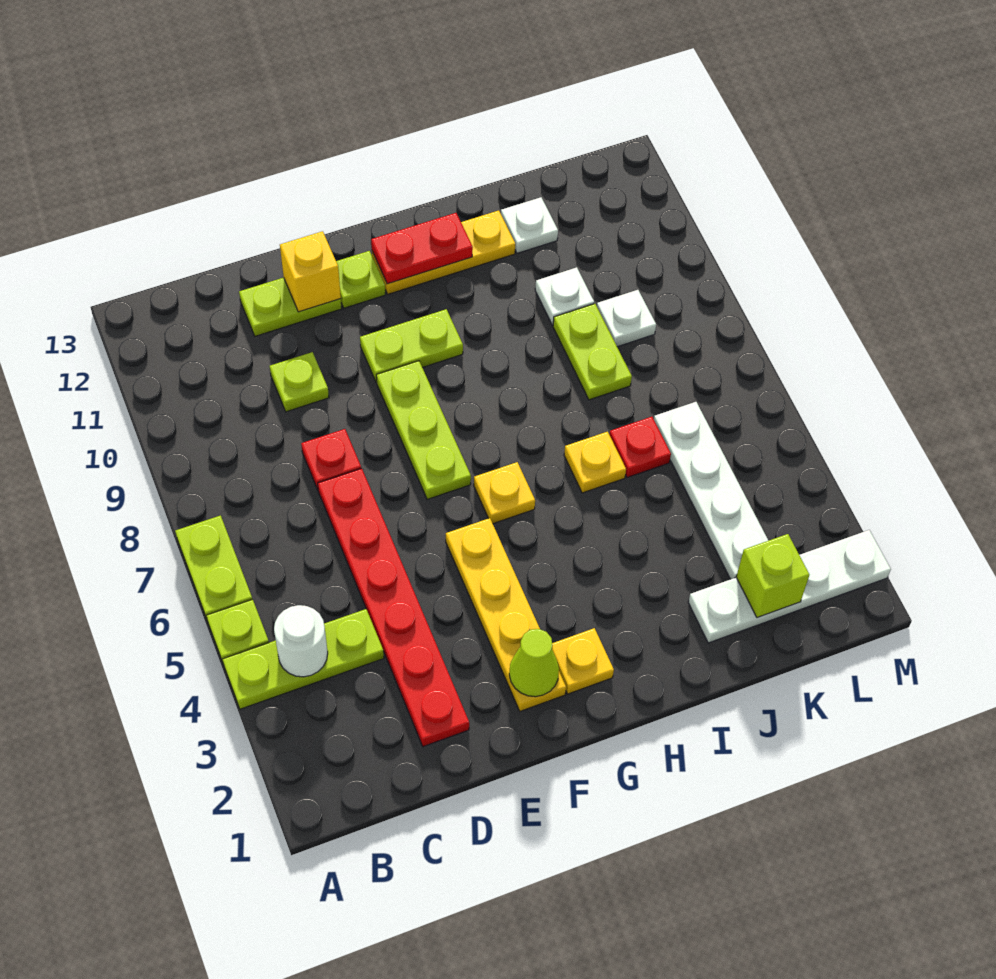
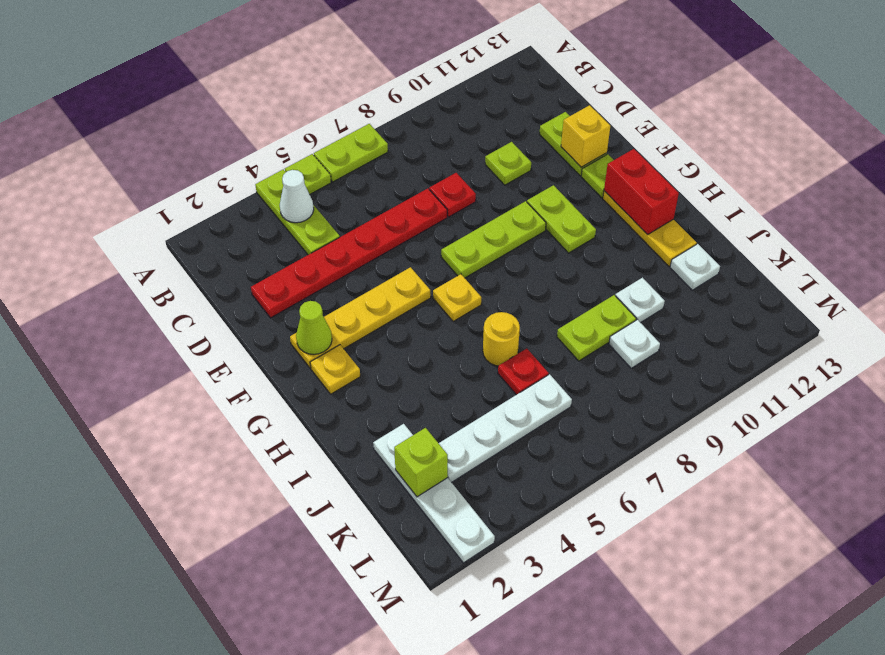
white round brick B4 level 2 -> white cone B4 level 2
red plate G12:H12 level 2 -> red brick G12:H12 level 2
yellow plate I6 level 1 -> yellow round brick I6 level 1

